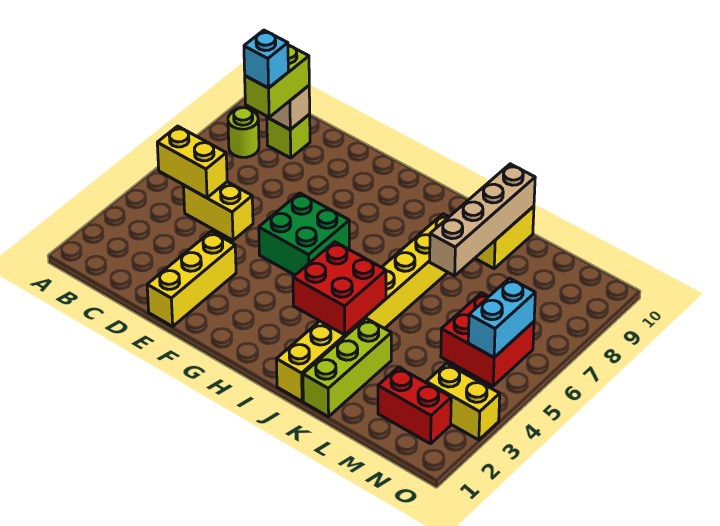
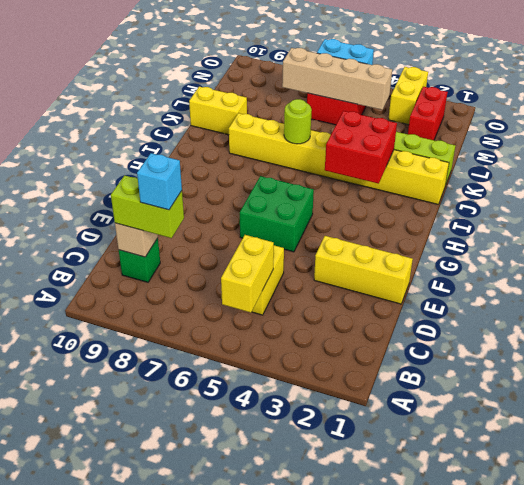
lime round brick B8 level 1 -> lime round brick J6 level 2
lime brick C9 level 1 -> green brick C9 level 1
tan brick K7:K10 level 2 -> tan brick M4:M7 level 2

